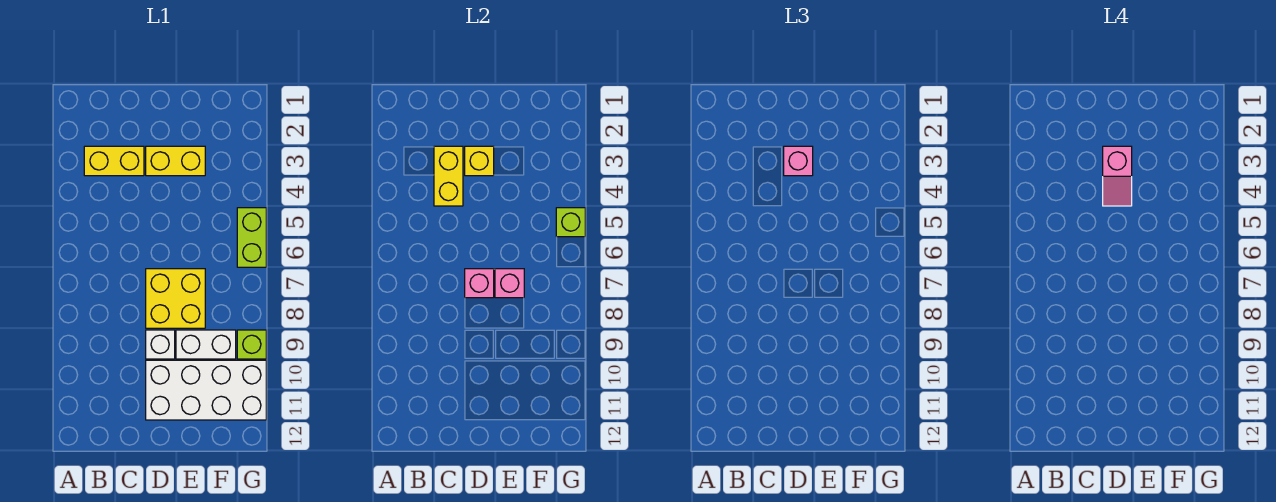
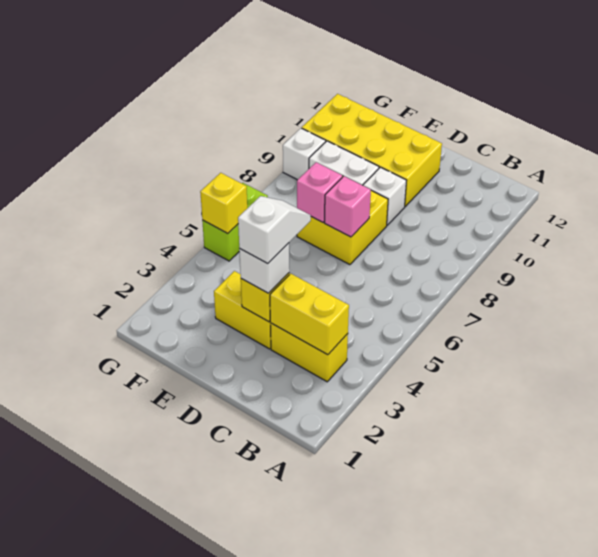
yellow brick C3:C4 level 2 -> yellow brick B3:C3 level 2
pink brick D3 level 3 -> white brick D3 level 3
pink slope D3:D4 level 4 top 3 -> white slope D3:D4 level 4 top 3
white brick D10:G11 level 1 -> yellow brick D10:G11 level 1
lime brick G5 level 2 -> yellow brick G5 level 2
lime brick G9 level 1 -> white brick G9 level 1

